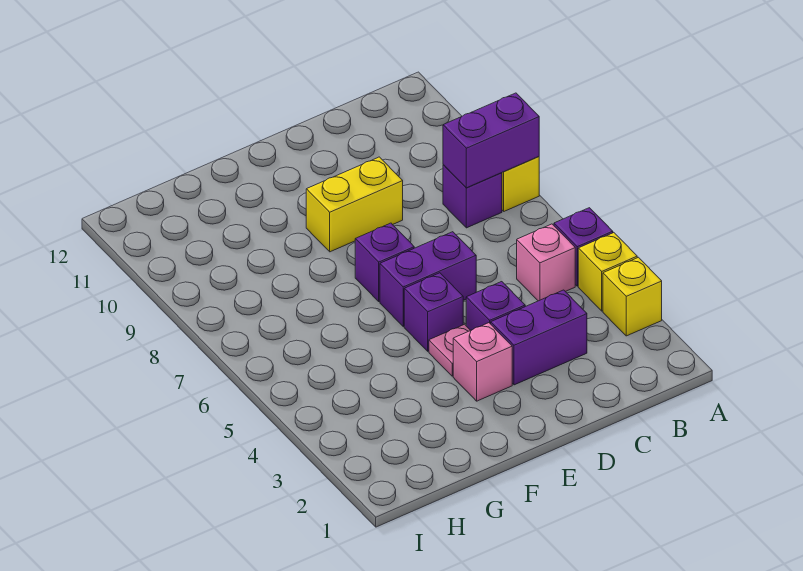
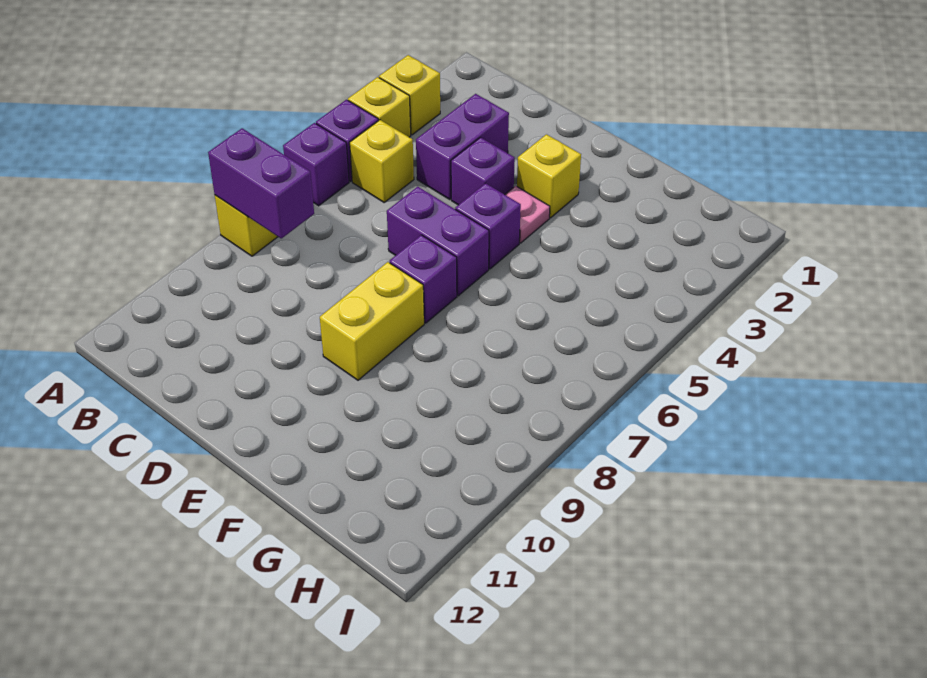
pink brick B5 level 1 -> yellow brick B5 level 1
purple brick B8 level 1 -> purple brick A6 level 1
purple brick C3:D3 level 1 -> purple brick C3:C4 level 1
yellow brick D9:E9 level 1 -> yellow brick E8:E9 level 1
pink brick E3 level 1 -> yellow brick E3 level 1

